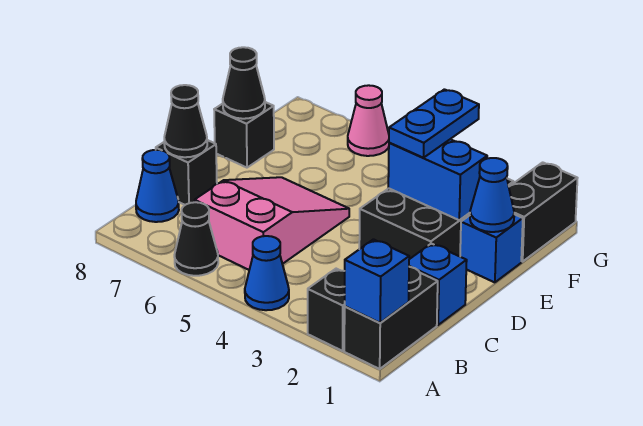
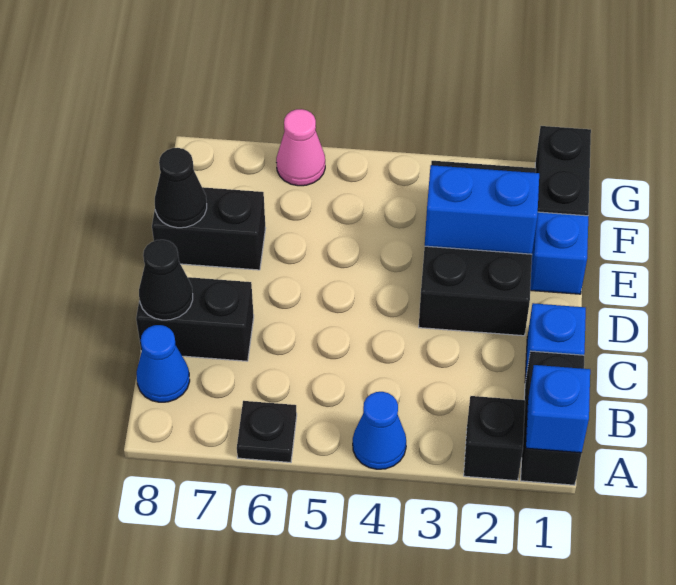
black cone A6 level 1 -> black plate A6 level 1
pink slope B5:D6 level 1 top B -> none
black brick C8 level 1 -> black brick C7:C8 level 1
blue cone E1 level 2 -> none
blue plate E3:F3 level 3 -> none
black brick E8 level 1 -> black brick E7:E8 level 1

